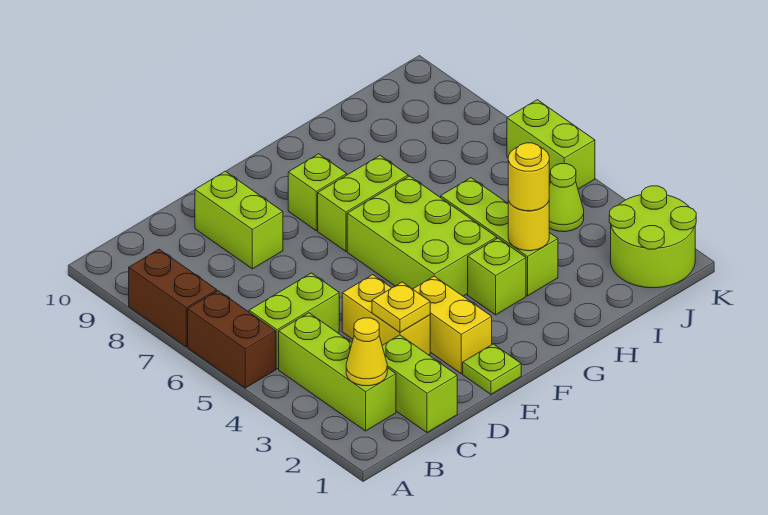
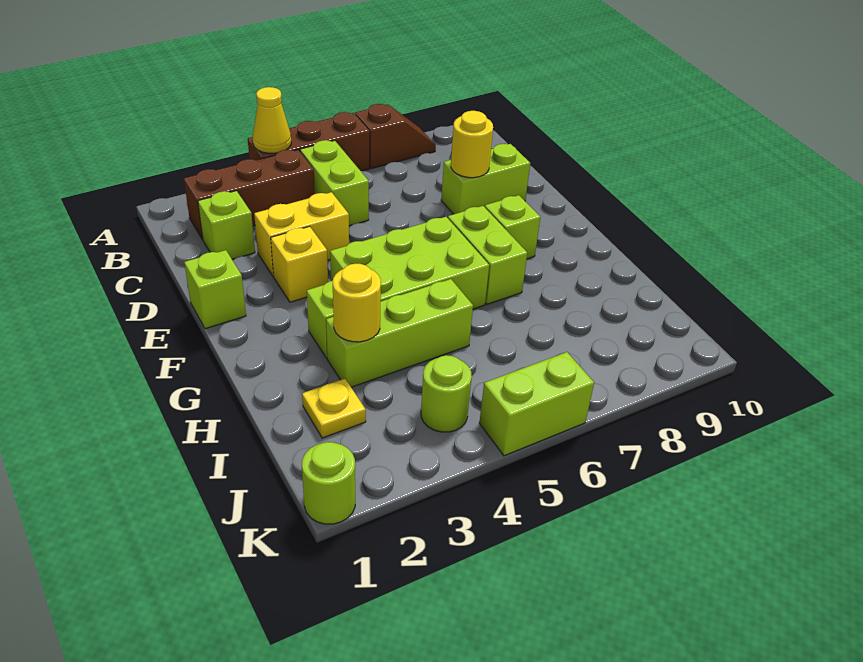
brown brick A5:A6 level 1 -> brown brick A4:A6 level 1
brown brick A7:A8 level 1 -> brown slope A7:A8 level 1 top 7
lime brick B2:B4 level 1 -> brown brick B2:B4 level 1
yellow cone B2 level 2 -> yellow cone A4 level 2
lime brick C1:C2 level 1 -> lime brick C2 level 1
yellow plate D3 level 2 -> yellow plate I2 level 1
lime plate E1 level 1 -> lime brick E1 level 1
yellow brick E2:E3 level 1 -> yellow brick E3 level 1
yellow round brick H3 level 3 -> yellow round brick D8 level 2
lime round brick J1:K2 level 1 -> lime round brick K1 level 1
lime cone J4 level 1 -> lime round brick J4 level 1

